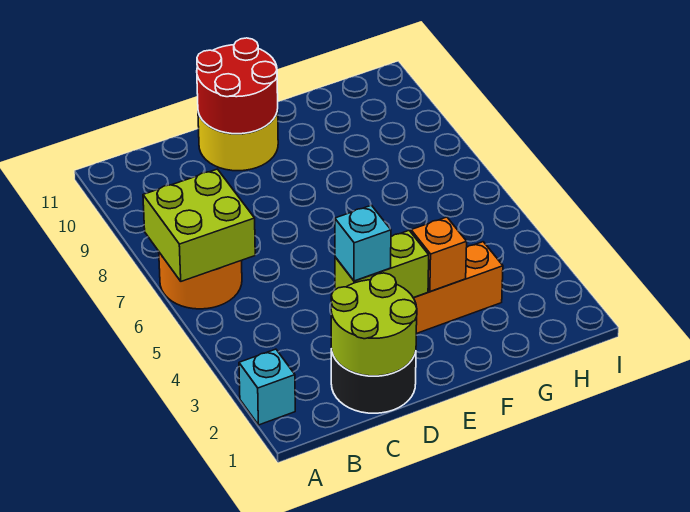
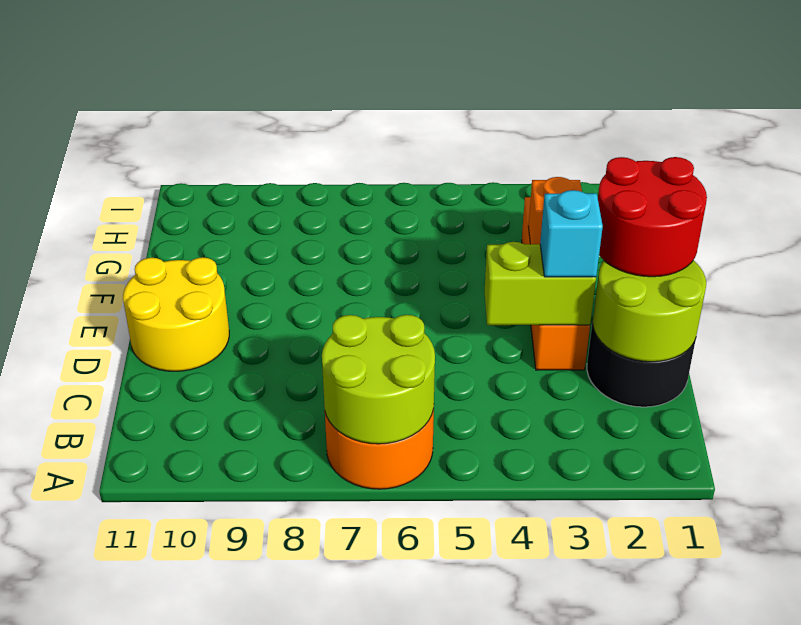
cyan brick A2 level 1 -> none
lime brick A6:B7 level 2 -> lime round brick A6:B7 level 2
lime brick D3:E3 level 2 -> lime brick D3:D4 level 2
red round brick D10:E11 level 2 -> red round brick D1:E2 level 3

